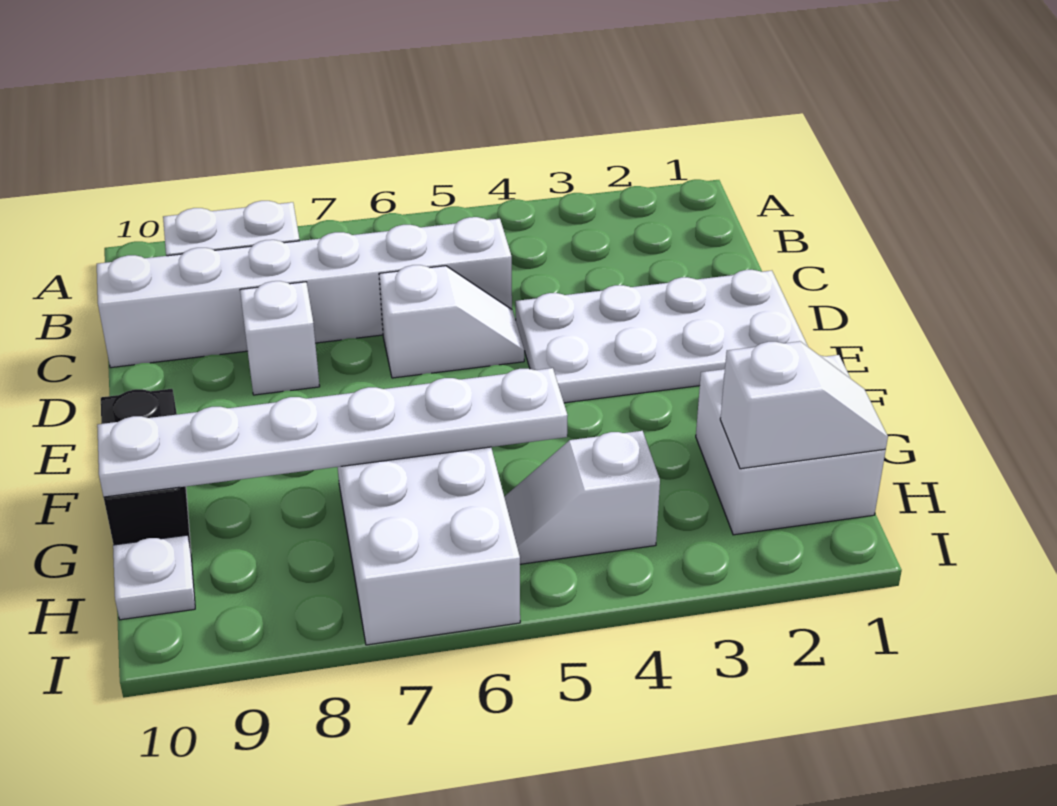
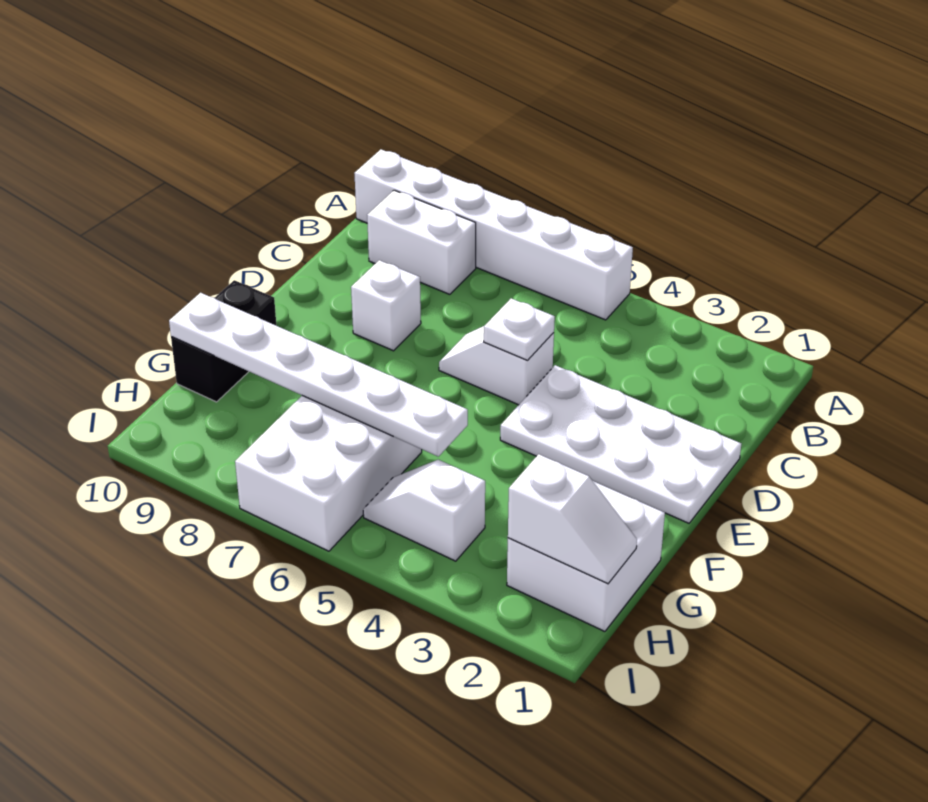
white brick C5:C10 level 1 -> white brick A5:A10 level 1
white slope D5:D6 level 1 top 6 -> white slope D5:D6 level 1 top 5
white plate H10 level 1 -> white plate D5 level 2

